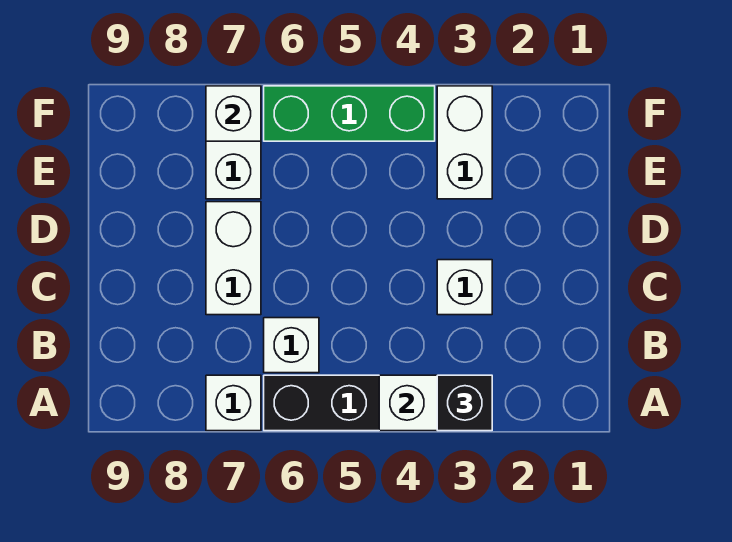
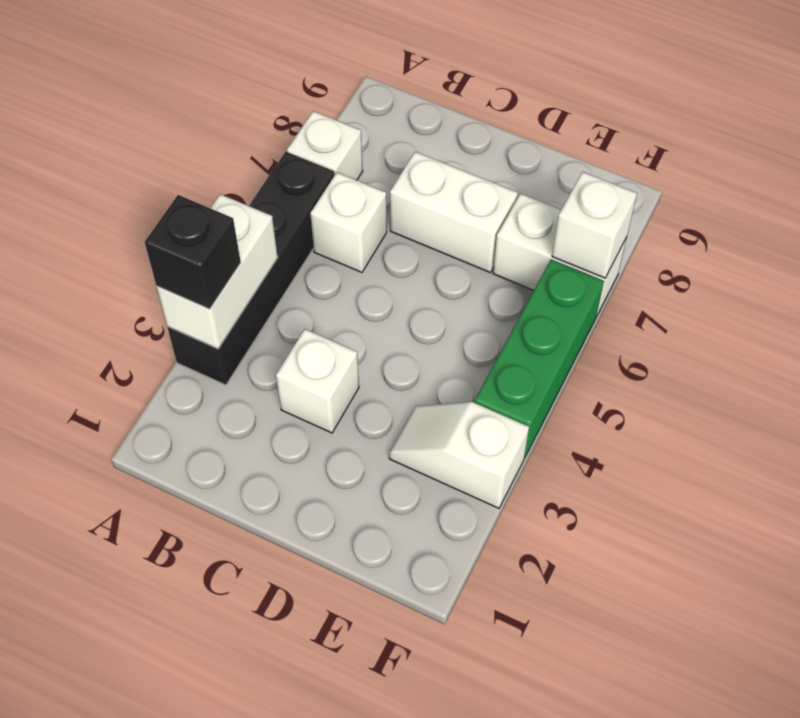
white brick E3:F3 level 1 -> white slope E3:F3 level 1 top F

